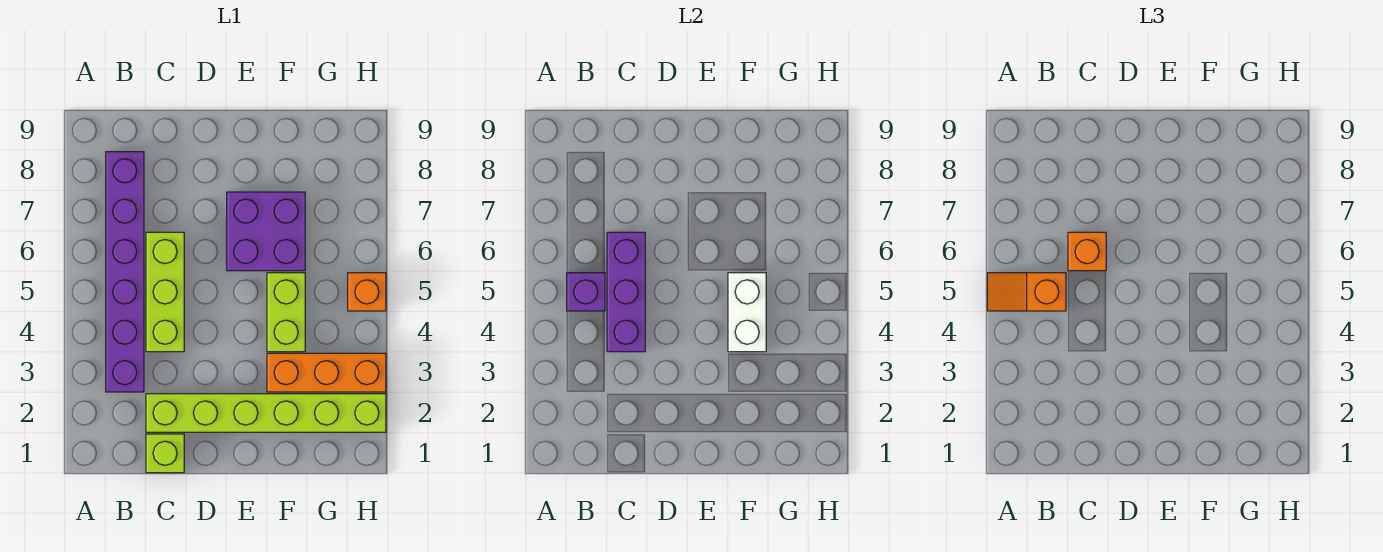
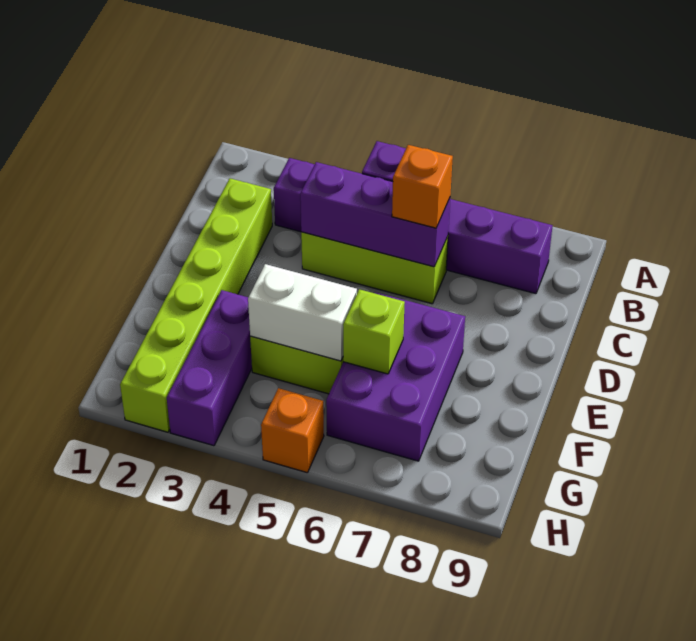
orange slope A5:B5 level 3 top B -> none
lime brick C1 level 1 -> lime brick F6 level 2
purple brick E6:F7 level 1 -> purple brick E6:G7 level 1
orange brick F3:H3 level 1 -> purple brick F3:H3 level 1

